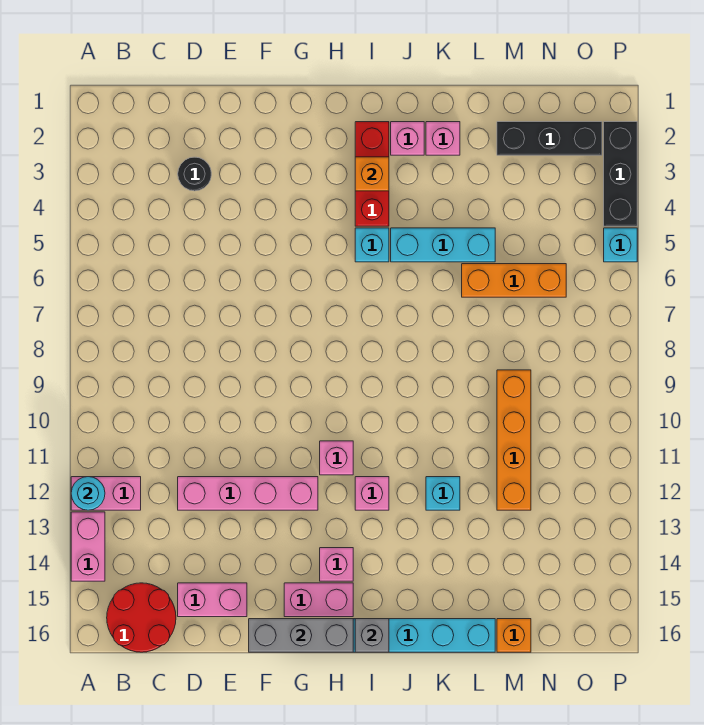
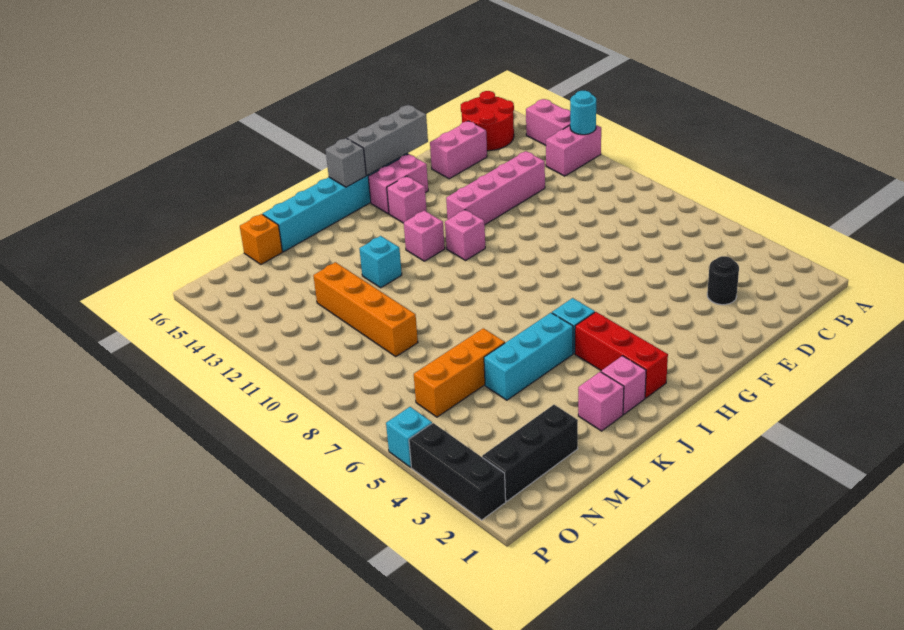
orange brick I3 level 2 -> none

